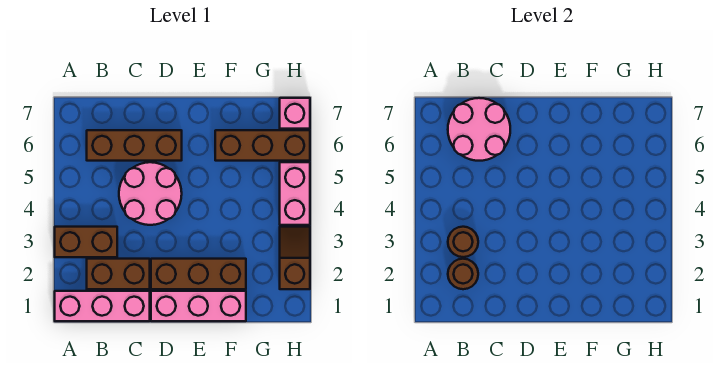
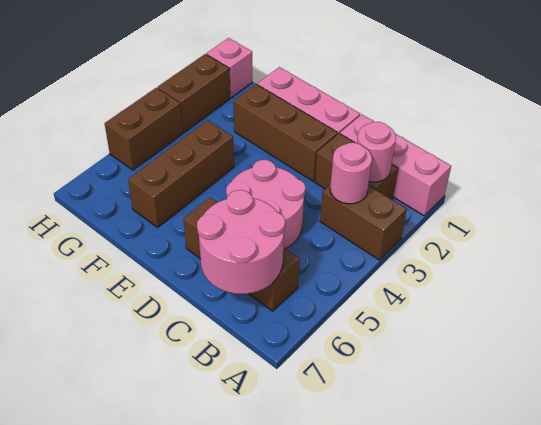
brown round brick B2 level 2 -> pink round brick B2 level 2
brown round brick B3 level 2 -> pink round brick B3 level 2
brown brick F6:H6 level 1 -> brown brick F4:F6 level 1
brown slope H2:H3 level 1 top 2 -> brown brick H2:H3 level 1
pink brick H4:H5 level 1 -> brown brick H4:H5 level 1
pink brick H7 level 1 -> pink brick H1 level 1

